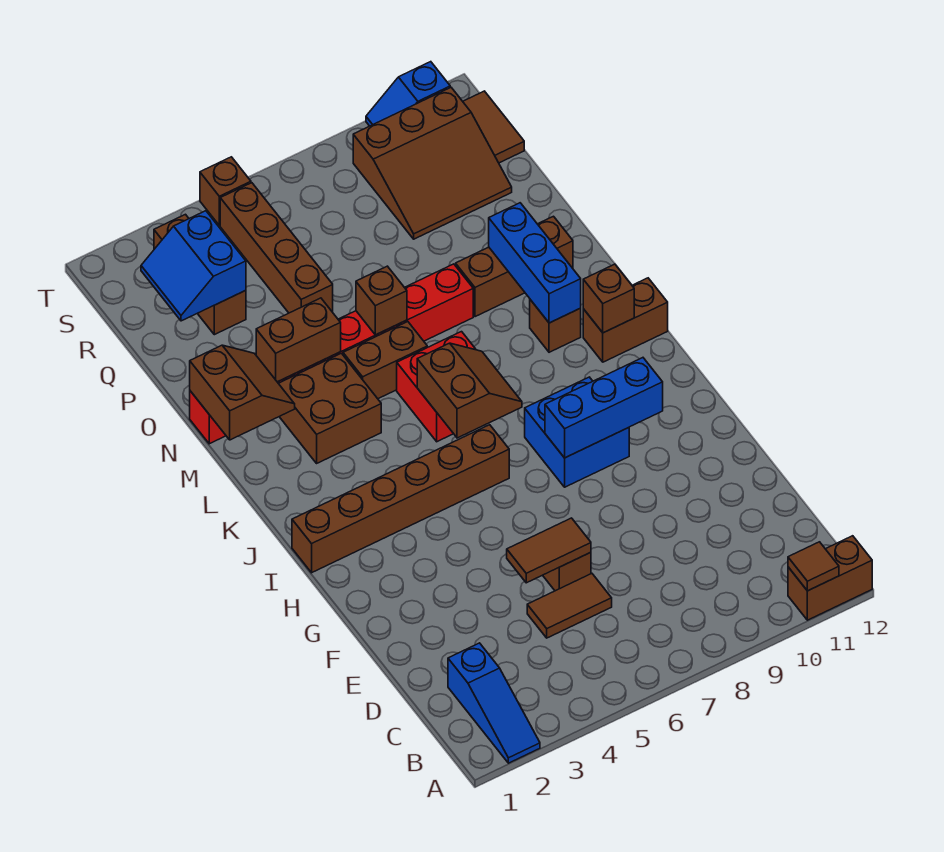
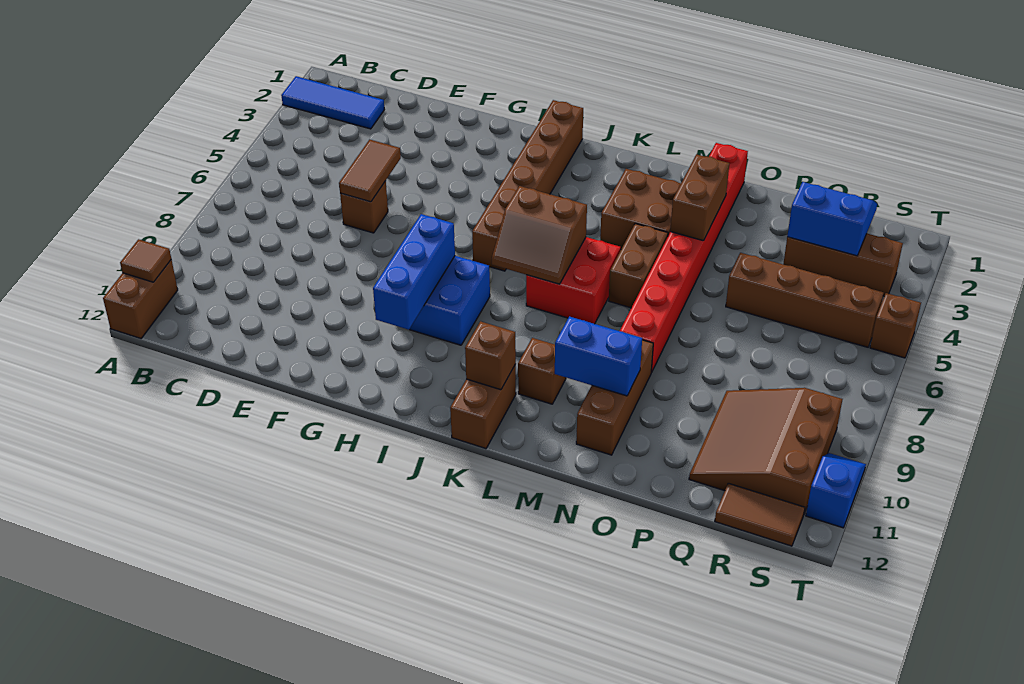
blue slope A2:C2 level 1 top C -> blue tile A2:C2 level 1
brown tile D5:D6 level 1 -> none
blue brick L10:N10 level 2 -> blue brick M10:N10 level 2
brown slope M1:N2 level 2 top 1 -> none
brown brick N6 level 2 -> none

